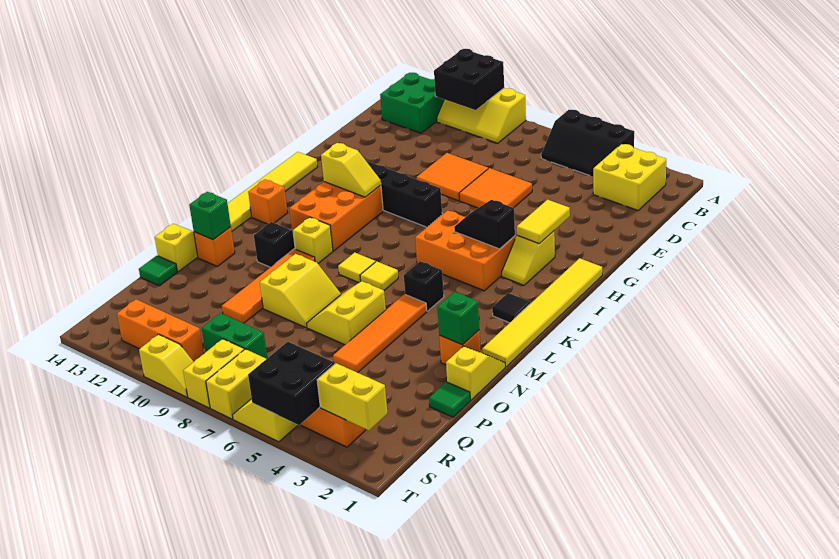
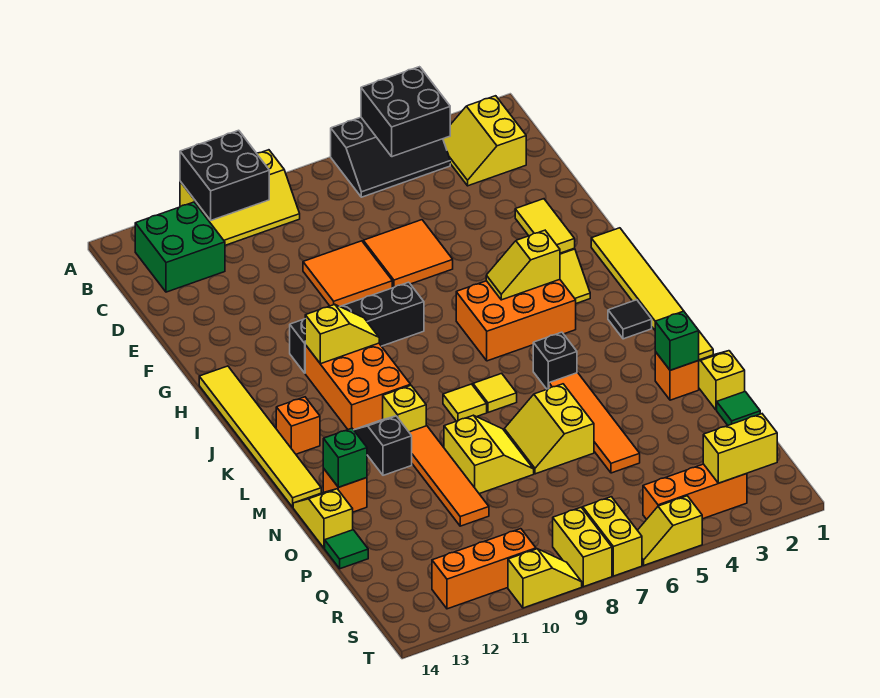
yellow brick B2:C3 level 1 -> yellow slope B2:C3 level 1 top 2
black slope I4:I5 level 2 top 4 -> yellow slope I4:I5 level 2 top 4
green brick R8:R9 level 1 -> none
black brick S4:T5 level 2 -> black brick A4:B5 level 2

